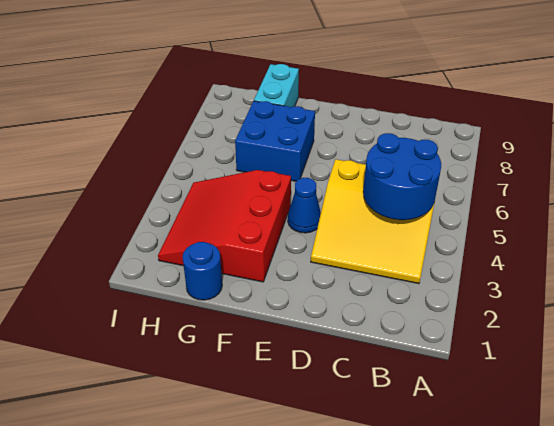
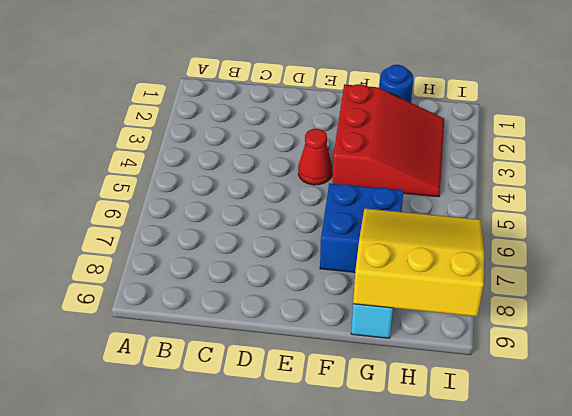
yellow slope B3:D5 level 1 top 5 -> yellow slope G7:I9 level 2 top 9
blue round brick B4:C5 level 2 -> none
blue cone E4 level 1 -> red cone E4 level 1

